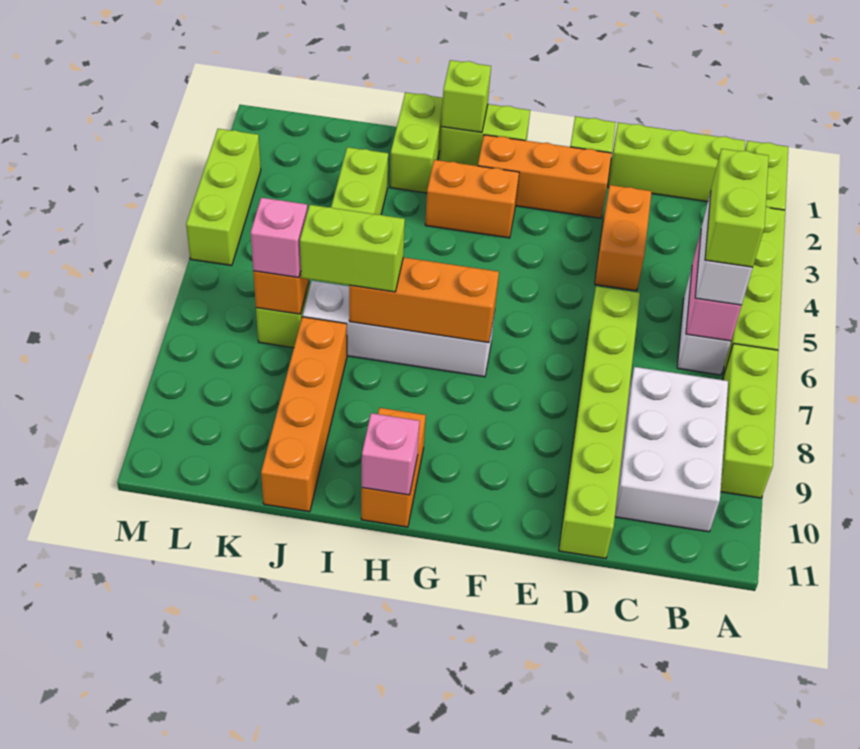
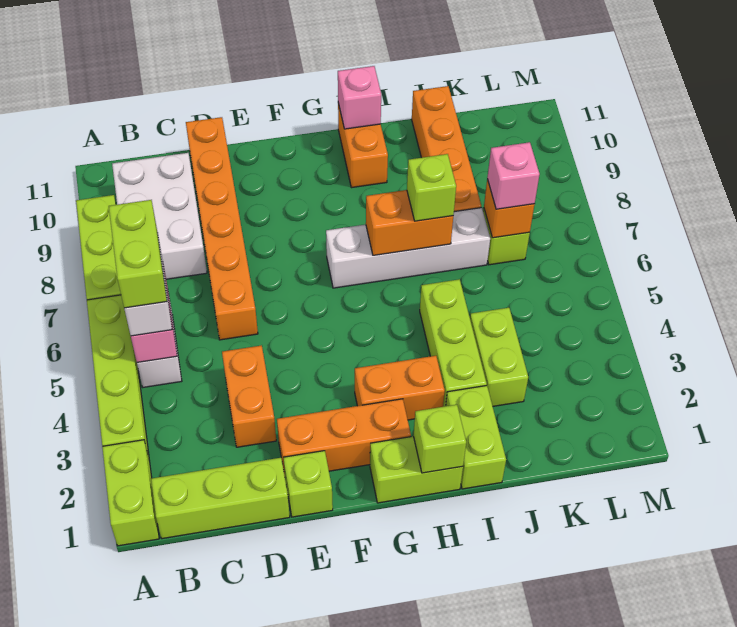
lime brick D6:D11 level 1 -> orange brick D6:D11 level 1
orange brick G7:I7 level 2 -> orange brick H7:I7 level 2
lime brick I7:J7 level 3 -> lime brick I7 level 3
lime brick M3:M5 level 1 -> lime brick I3:I5 level 1

